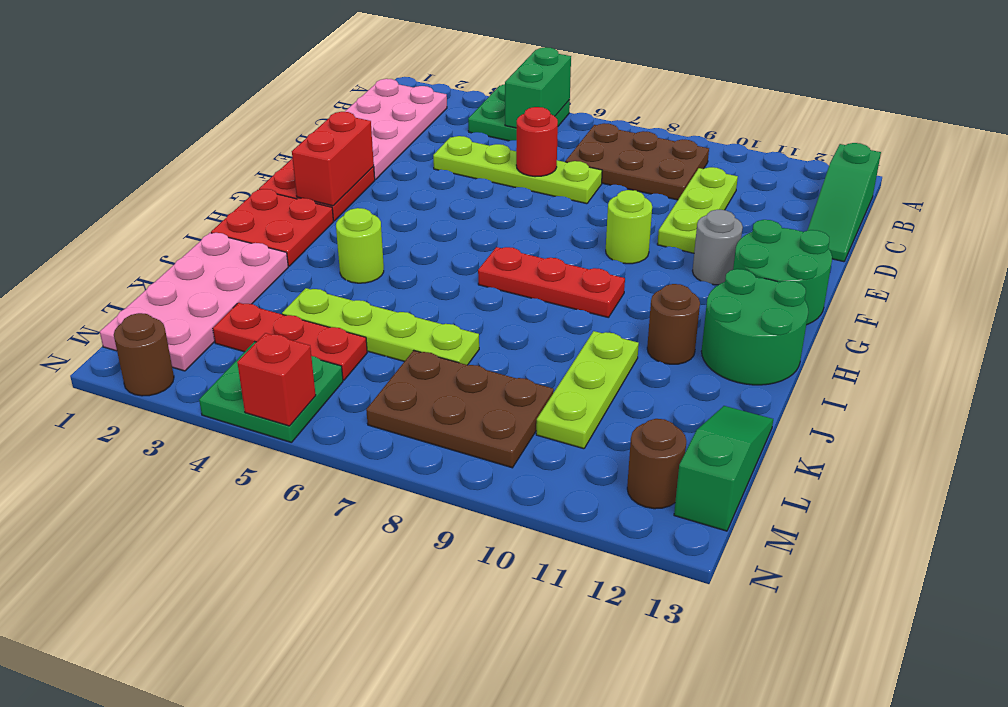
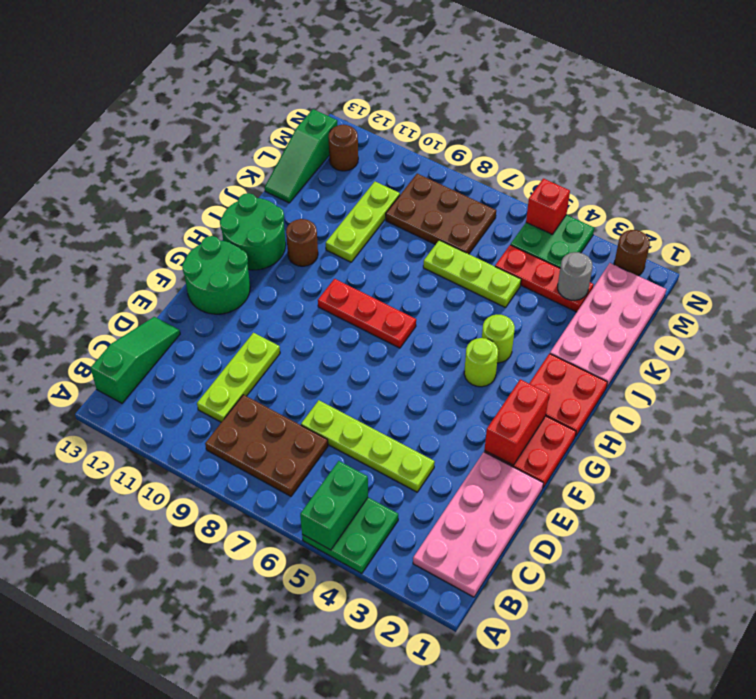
red round brick D6 level 2 -> none
lime round brick F9 level 1 -> lime round brick H4 level 1
grey round brick F11 level 1 -> grey round brick L3 level 2
lime plate K4:K7 level 1 -> lime plate K5:K7 level 1

